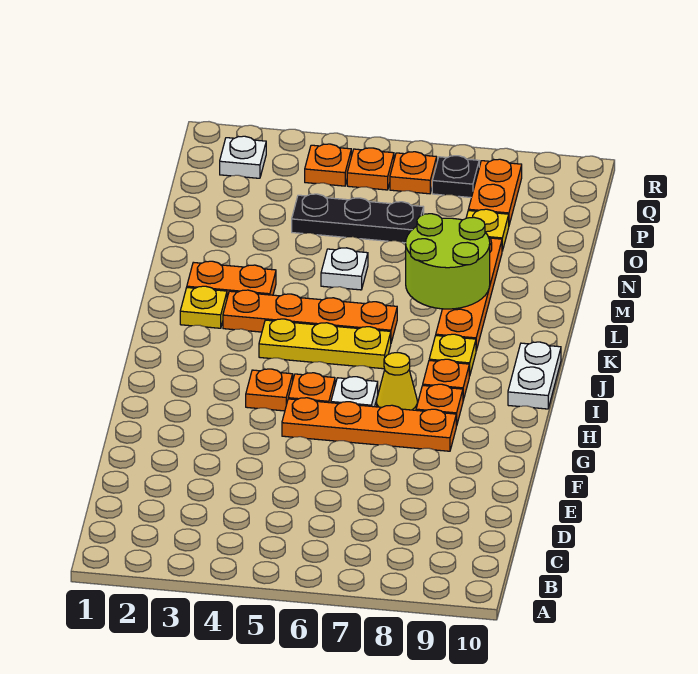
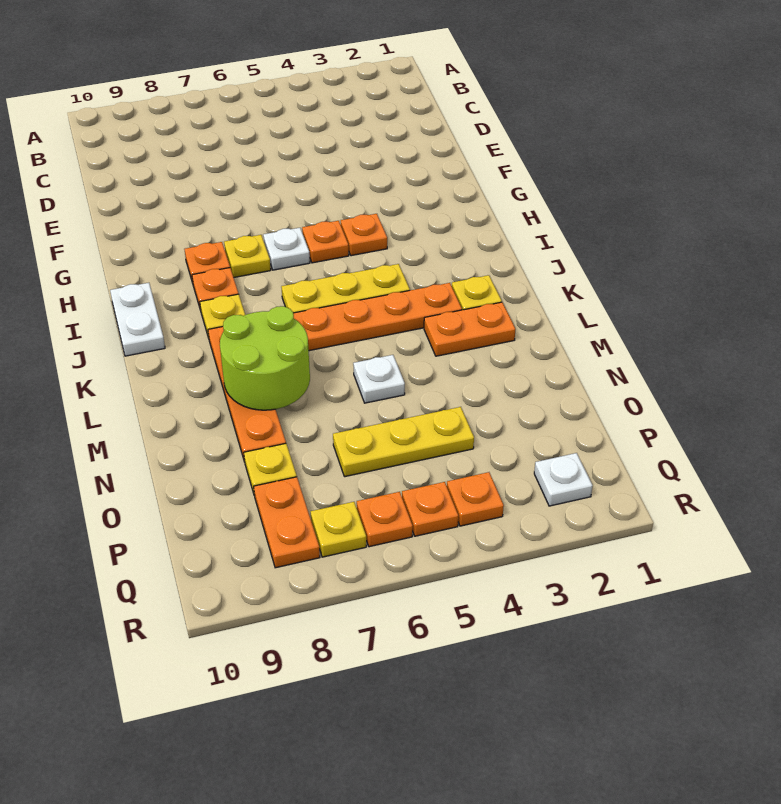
orange plate G5:G8 level 1 -> none
yellow cone H7 level 1 -> yellow plate H7 level 1
black plate O4:O6 level 1 -> yellow plate O4:O6 level 1
black plate Q7 level 1 -> yellow plate Q7 level 1

